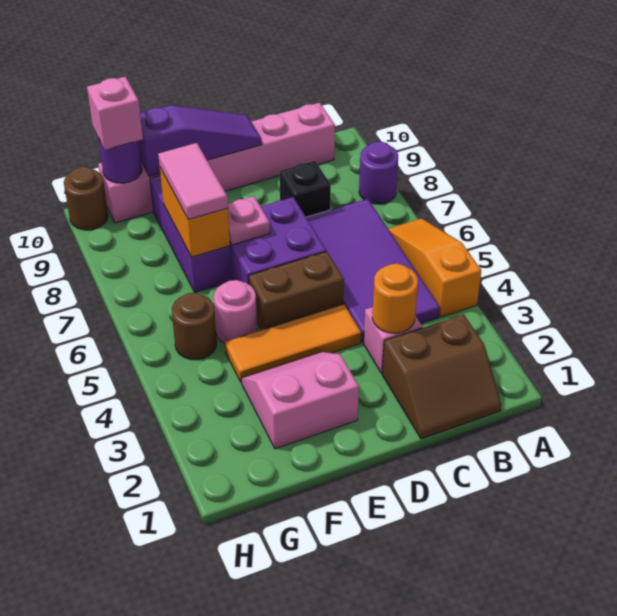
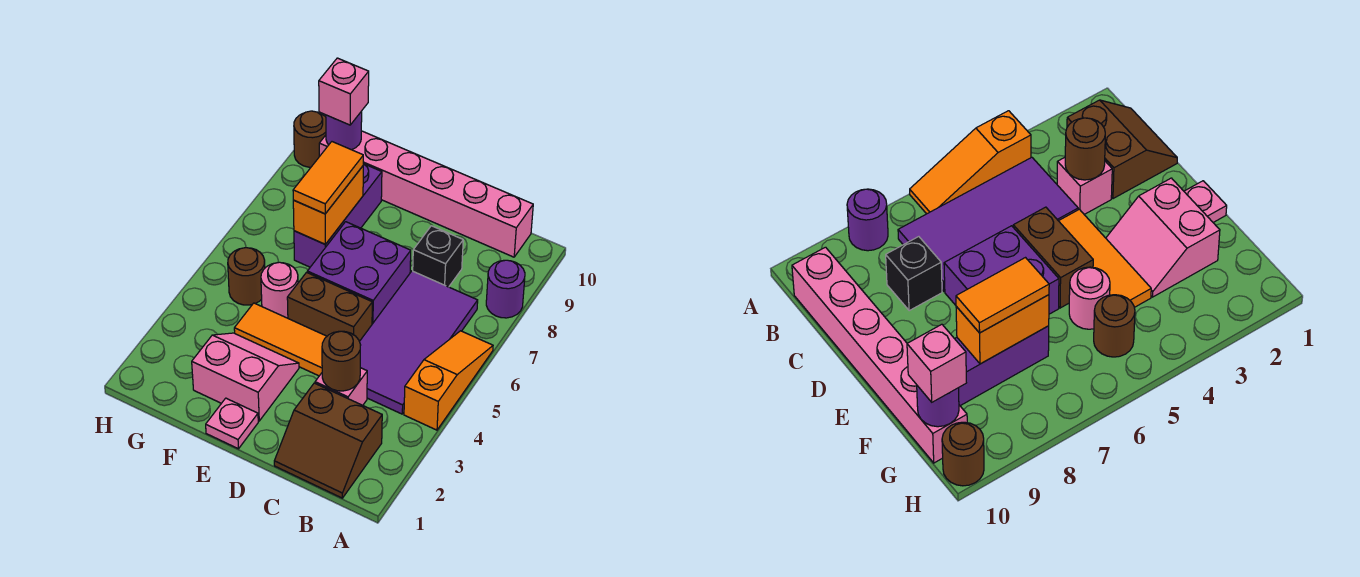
orange round brick C3 level 2 -> brown round brick C3 level 2
purple slope D10:F10 level 2 top F -> none
pink plate E7 level 2 -> pink plate E1 level 1
pink tile F7:F8 level 3 -> orange tile F7:F8 level 3

